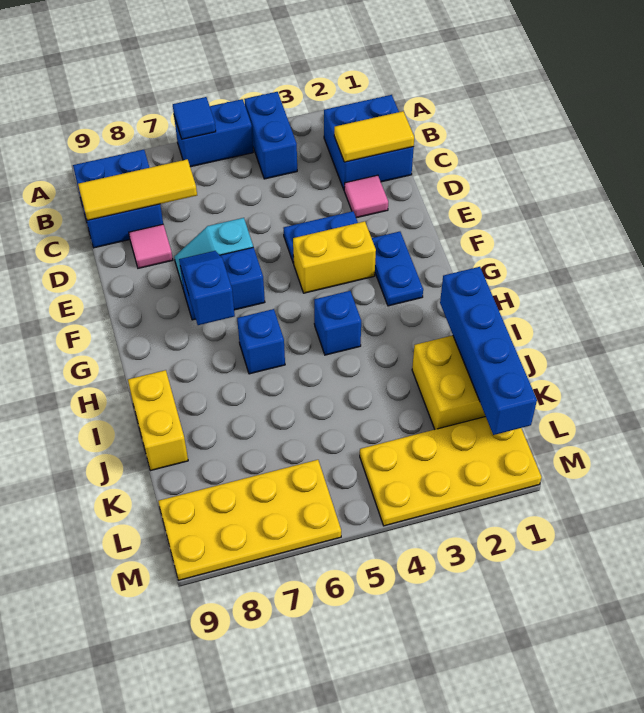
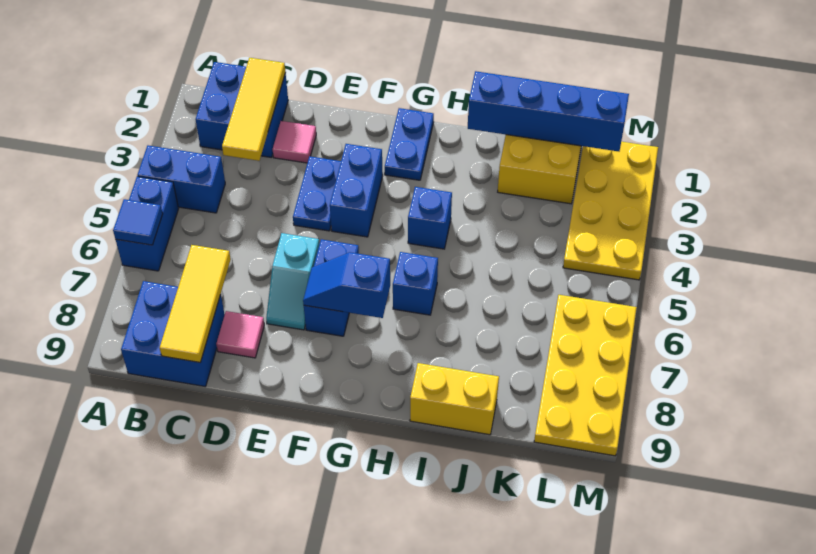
yellow tile C1:C2 level 2 -> yellow tile C1:C3 level 2
blue plate F2:G2 level 1 -> blue plate G1:G2 level 1
yellow brick F3:F4 level 1 -> blue brick F3:F4 level 1

